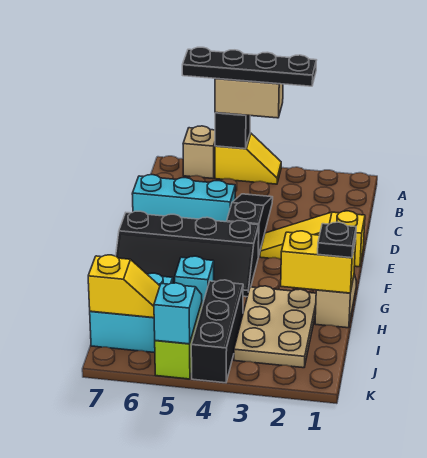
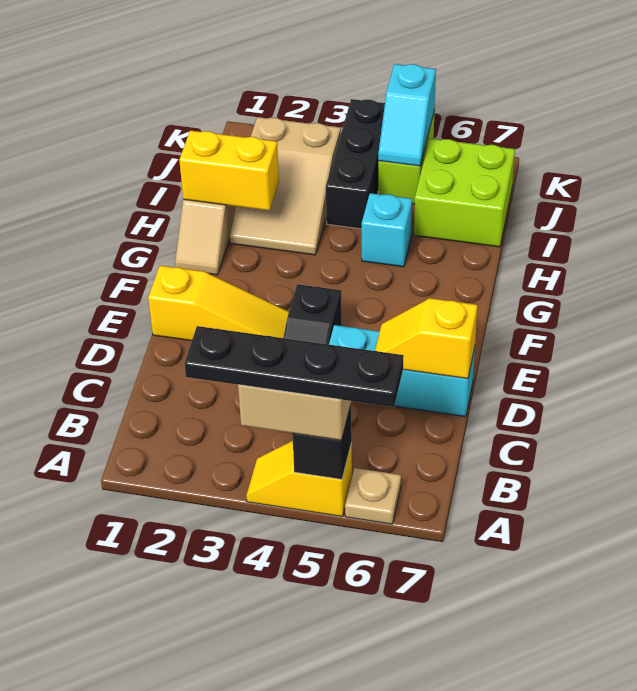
tan brick A6 level 1 -> tan plate A6 level 1
black slope F4:G7 level 1 top F -> none
black plate H1 level 3 -> none
tan plate H2:J3 level 1 -> tan slope H2:J3 level 1 top J
cyan brick I6:J7 level 1 -> lime brick I6:J7 level 1
yellow slope J6:J7 level 2 top 7 -> yellow slope D6:D7 level 2 top 7

